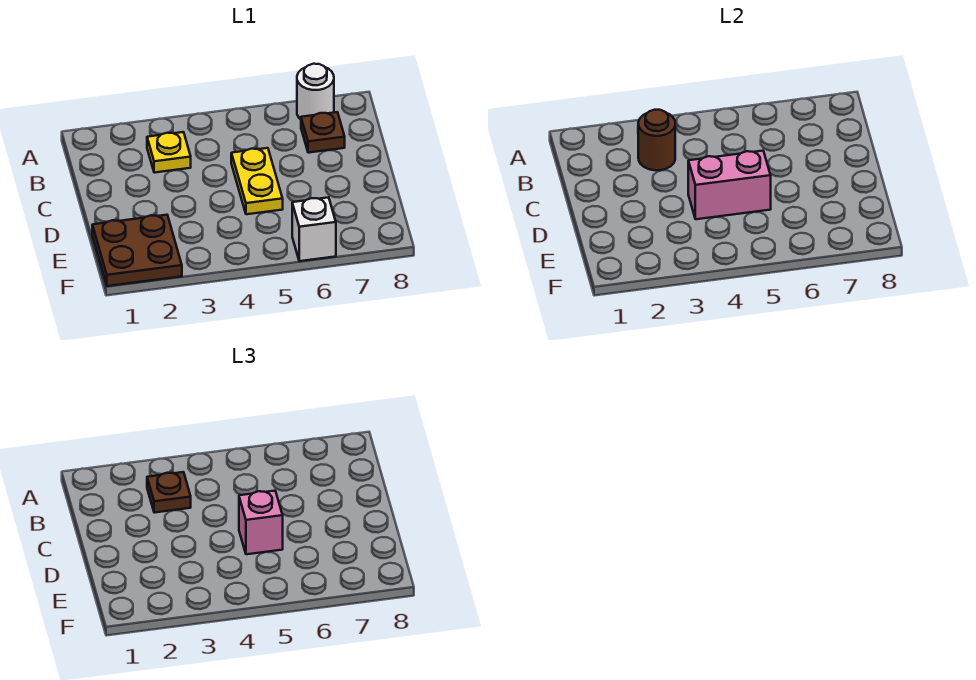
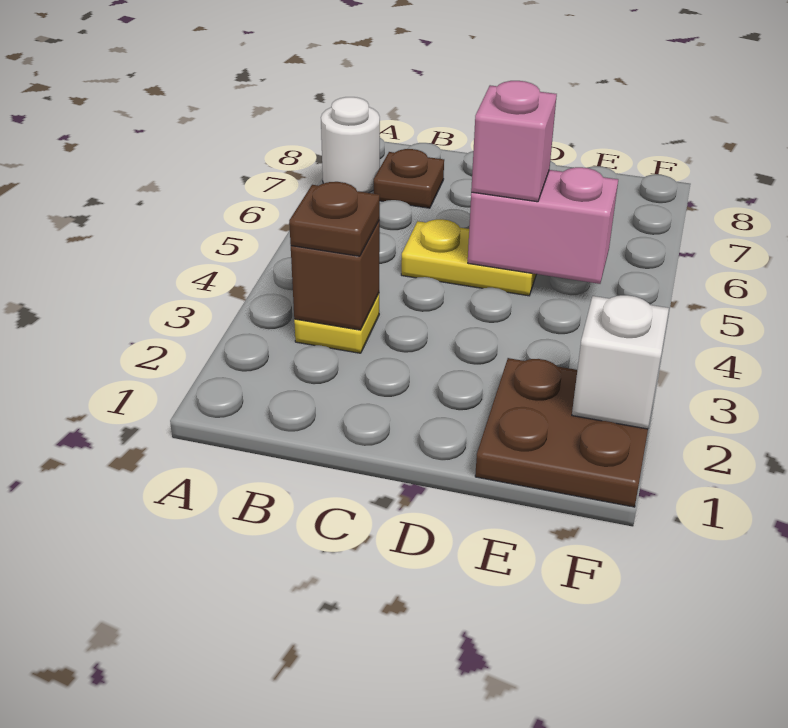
brown round brick B3 level 2 -> brown brick B3 level 2
pink brick D4:D5 level 2 -> pink brick D5:E5 level 2
white brick F6 level 1 -> white brick F2 level 2

